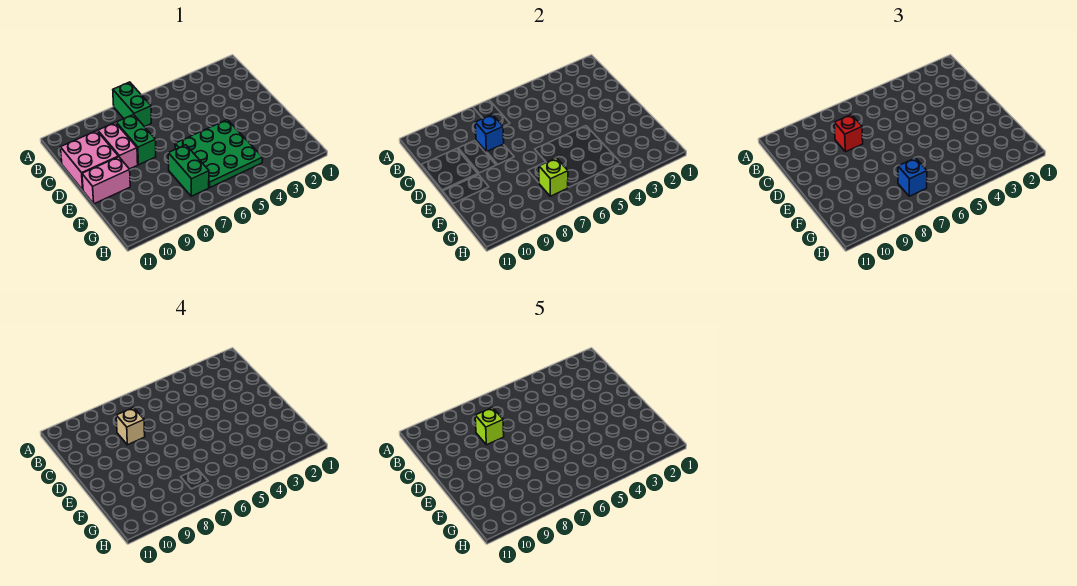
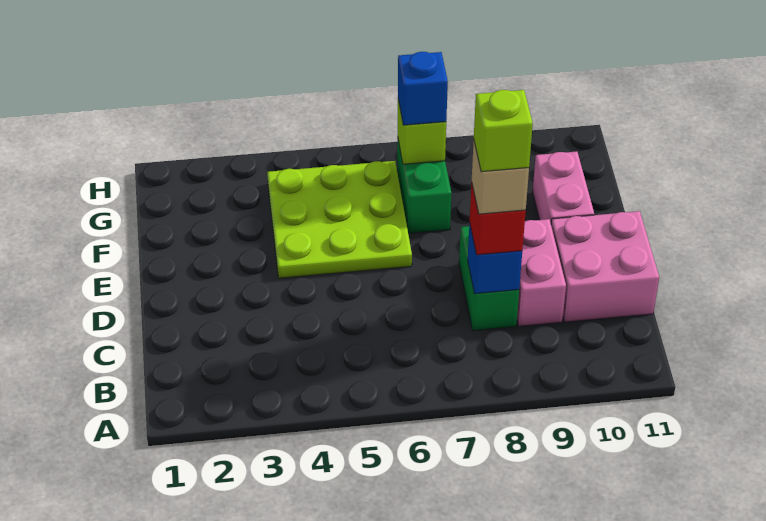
green brick A7:B7 level 1 -> none
green plate E4:G6 level 1 -> lime plate E4:G6 level 1
pink brick E10:E11 level 1 -> pink brick E10:F10 level 1

